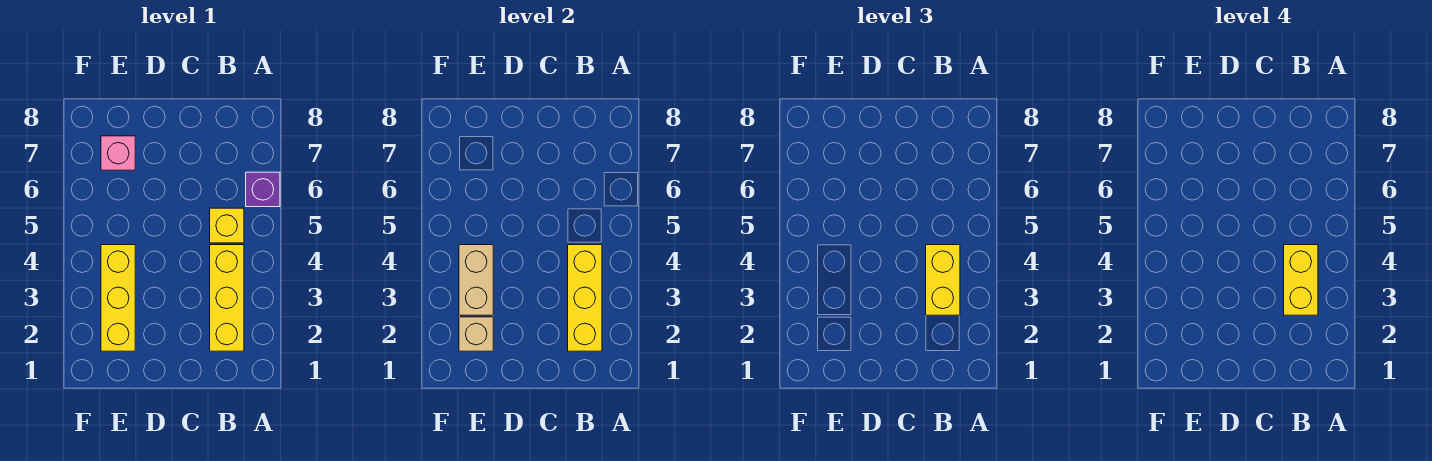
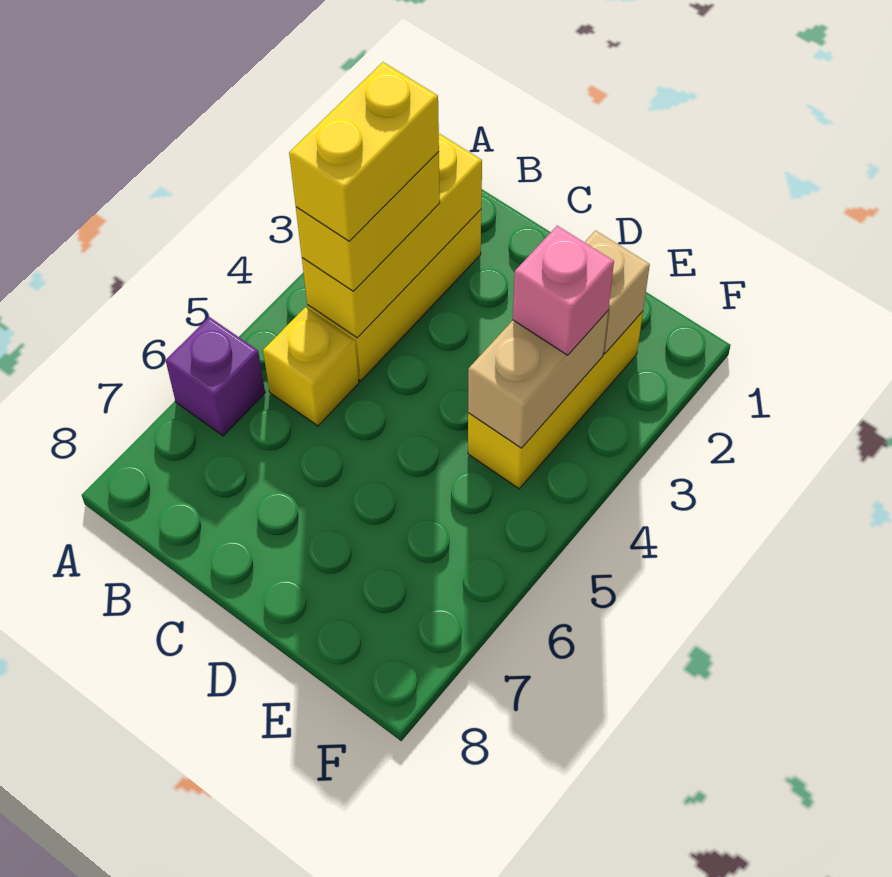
pink brick E7 level 1 -> pink brick E3 level 3

